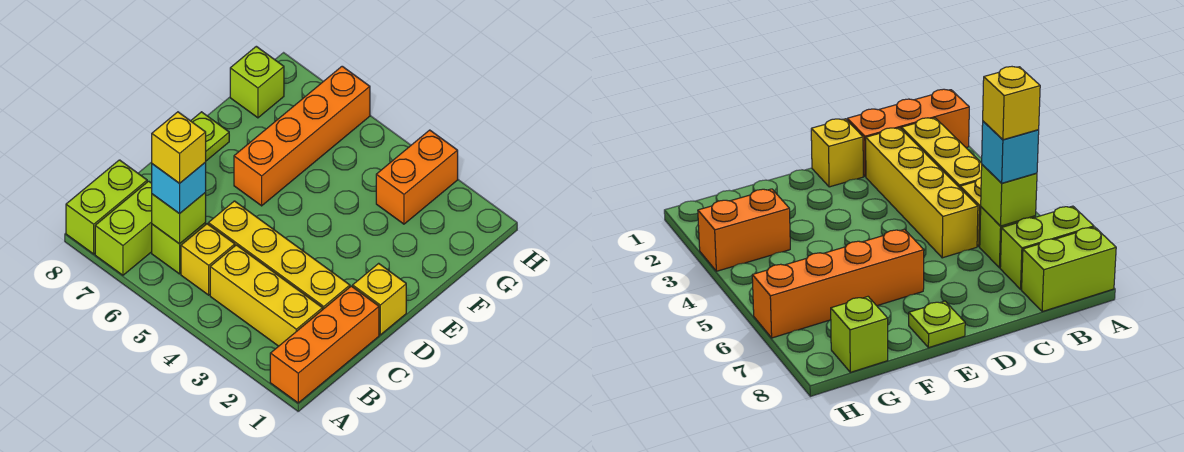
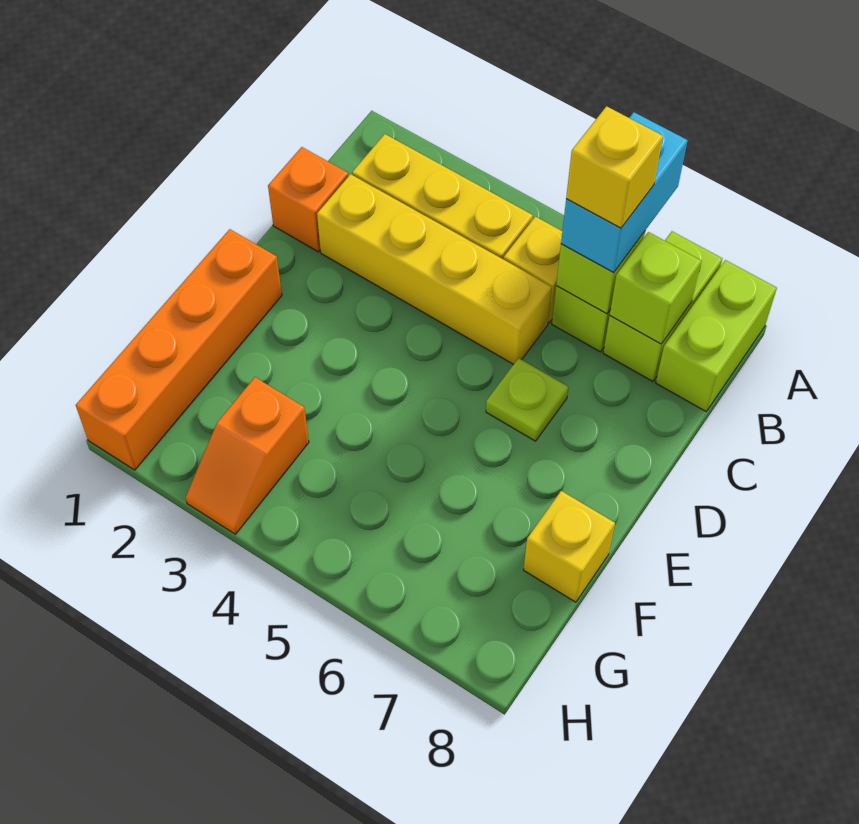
orange brick A1:C1 level 1 -> orange brick C1 level 1
cyan brick B6 level 3 -> cyan brick A6:B6 level 3
yellow brick D1 level 1 -> yellow brick F8 level 1
orange brick E6:H6 level 1 -> orange brick E1:H1 level 1
lime plate E8 level 1 -> lime plate D6 level 1
orange brick G3:H3 level 1 -> orange slope G3:H3 level 1 top G
lime brick G8 level 1 -> lime brick B7 level 2

